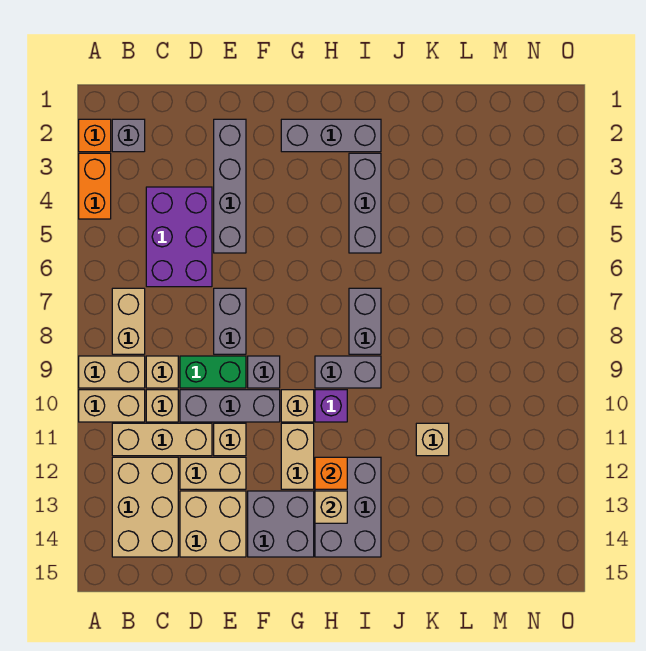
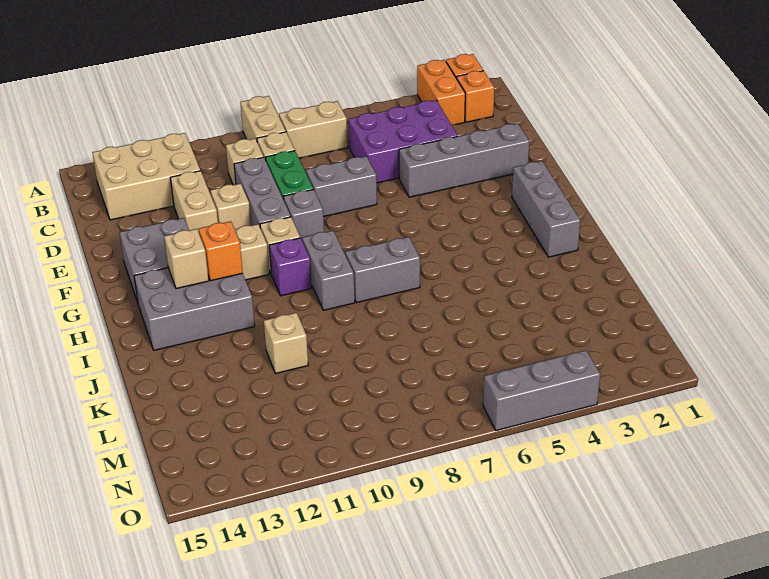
orange brick A3:A4 level 1 -> orange brick A3:B3 level 1
tan brick A10:B10 level 1 -> none
grey brick B2 level 1 -> orange brick B2 level 1
tan brick B11:D11 level 1 -> none
tan brick D13:E14 level 1 -> none
grey brick I3:I5 level 1 -> grey brick O4:O6 level 1

